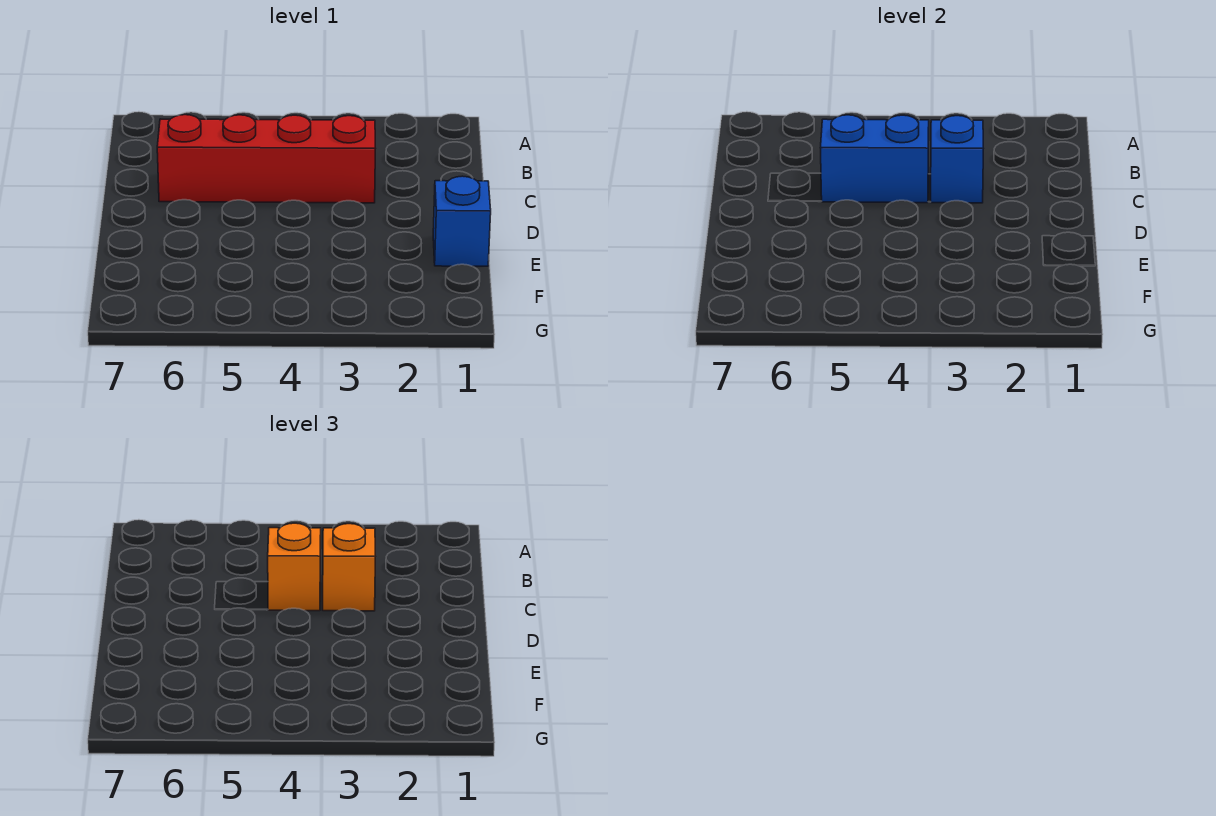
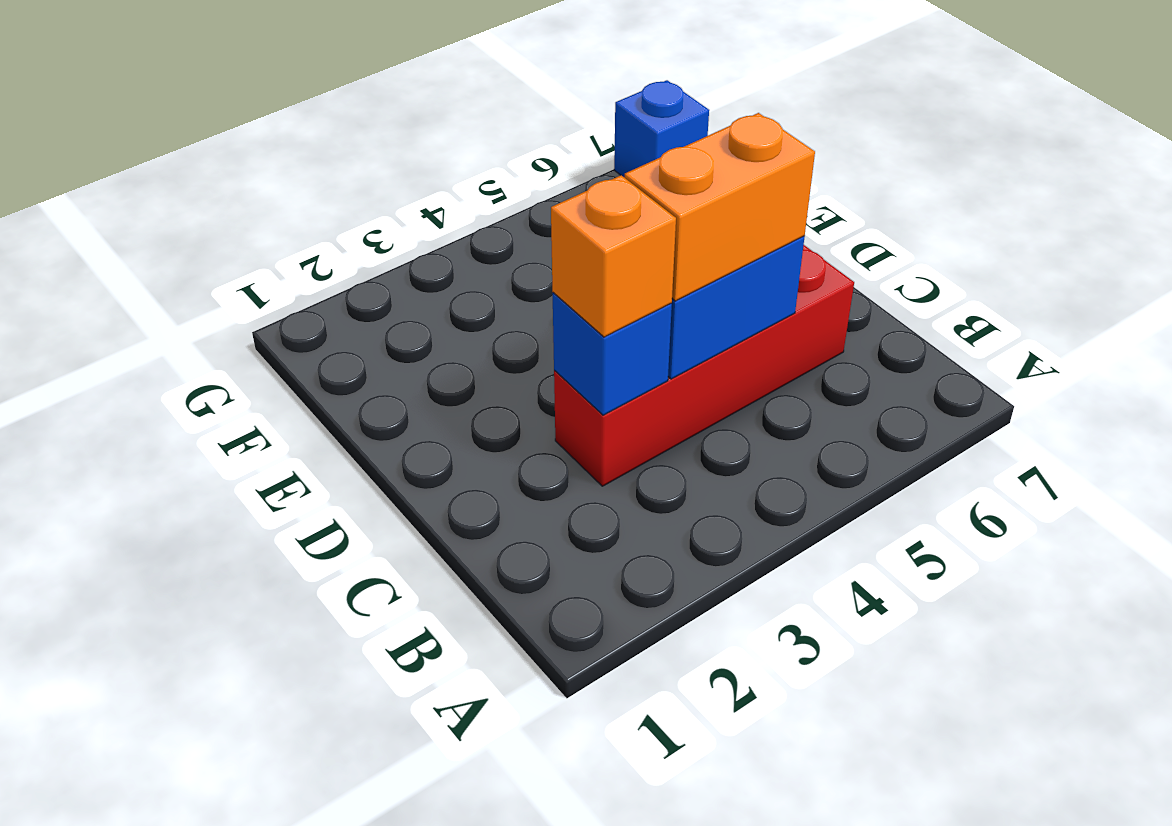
orange brick C4 level 3 -> orange brick C4:C5 level 3
blue brick E1 level 1 -> blue brick G7 level 1

